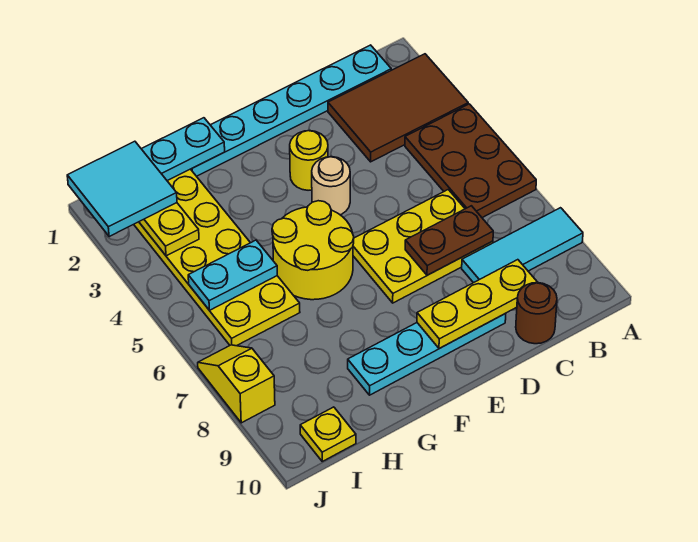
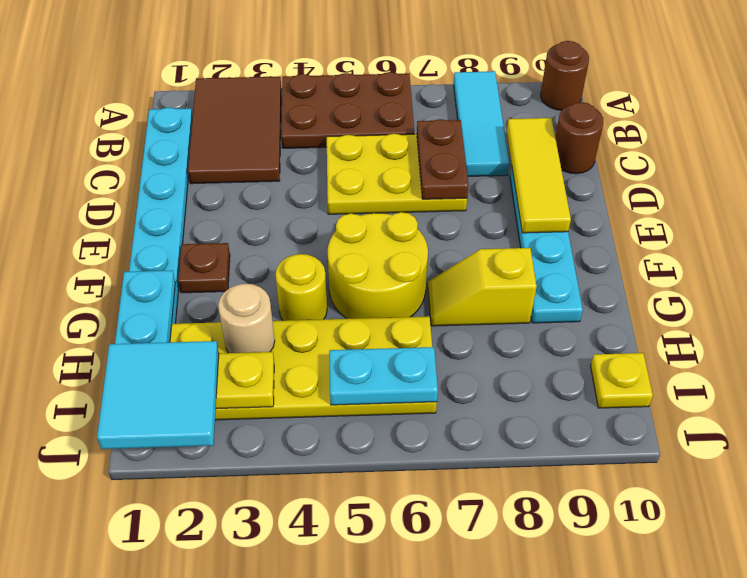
none -> brown round brick A10 level 1
yellow plate C6:E7 level 1 -> yellow plate C5:D7 level 1
yellow plate C9:E9 level 2 -> yellow tile C9:E9 level 2
yellow round brick E3 level 1 -> yellow round brick G4 level 1
tan round brick E4 level 1 -> tan round brick H3 level 2
none -> brown plate F2 level 1
cyan plate H5:I5 level 2 -> cyan plate I5:I6 level 2
yellow slope J7:J8 level 1 top 8 -> yellow slope G7:G8 level 1 top 8

